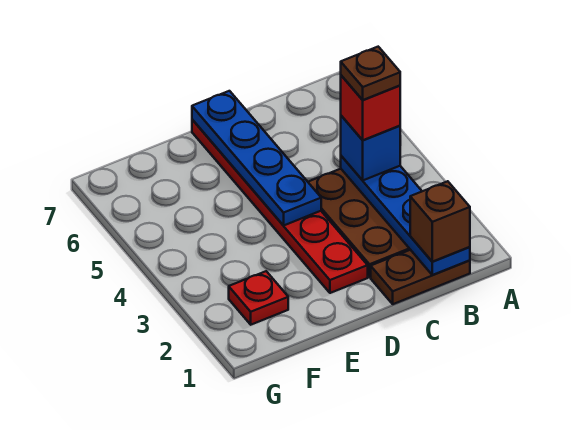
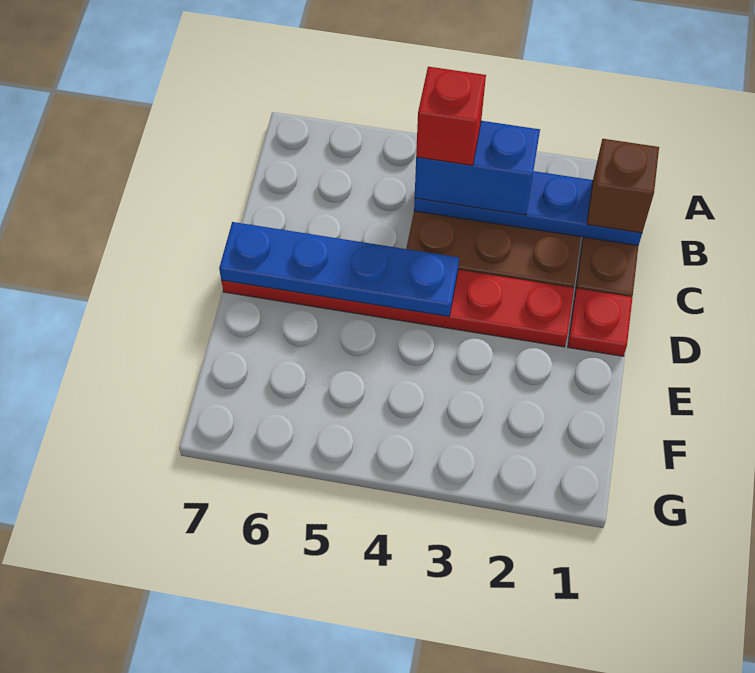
blue brick B4 level 3 -> blue brick B3:B4 level 3
brown plate B4 level 5 -> none
red plate F2 level 1 -> red plate D1 level 1

